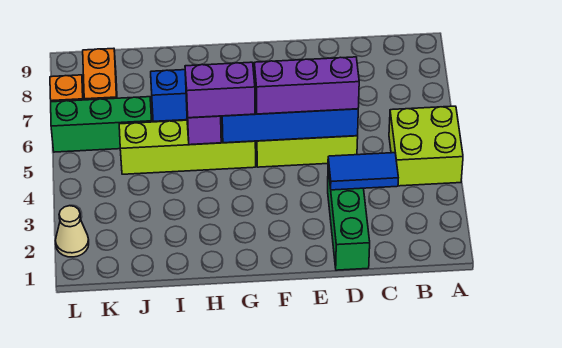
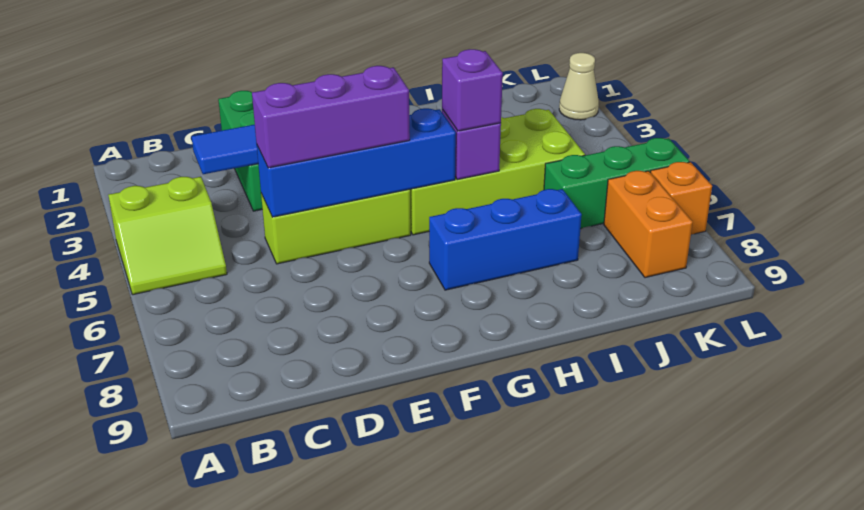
lime brick A4:B5 level 1 -> lime slope A4:B5 level 1 top 4
lime brick G5:J5 level 1 -> lime brick G4:J5 level 1
purple brick G5:H5 level 3 -> purple brick H5 level 3

